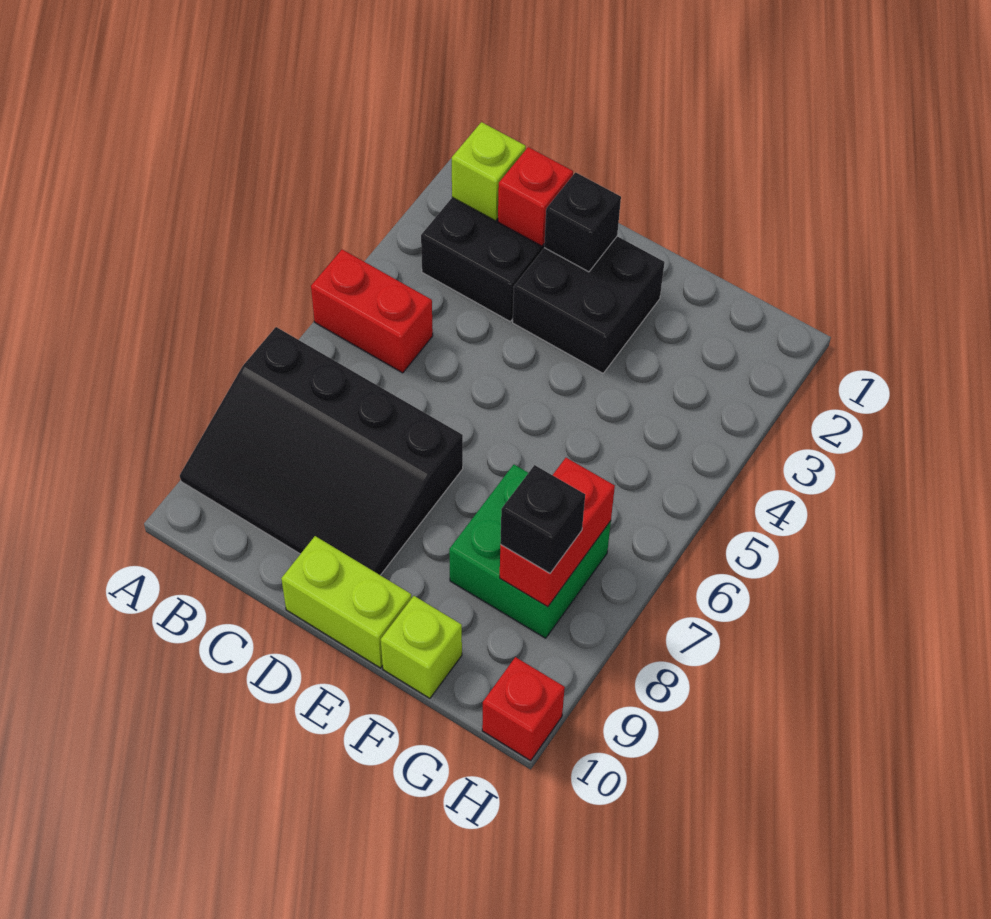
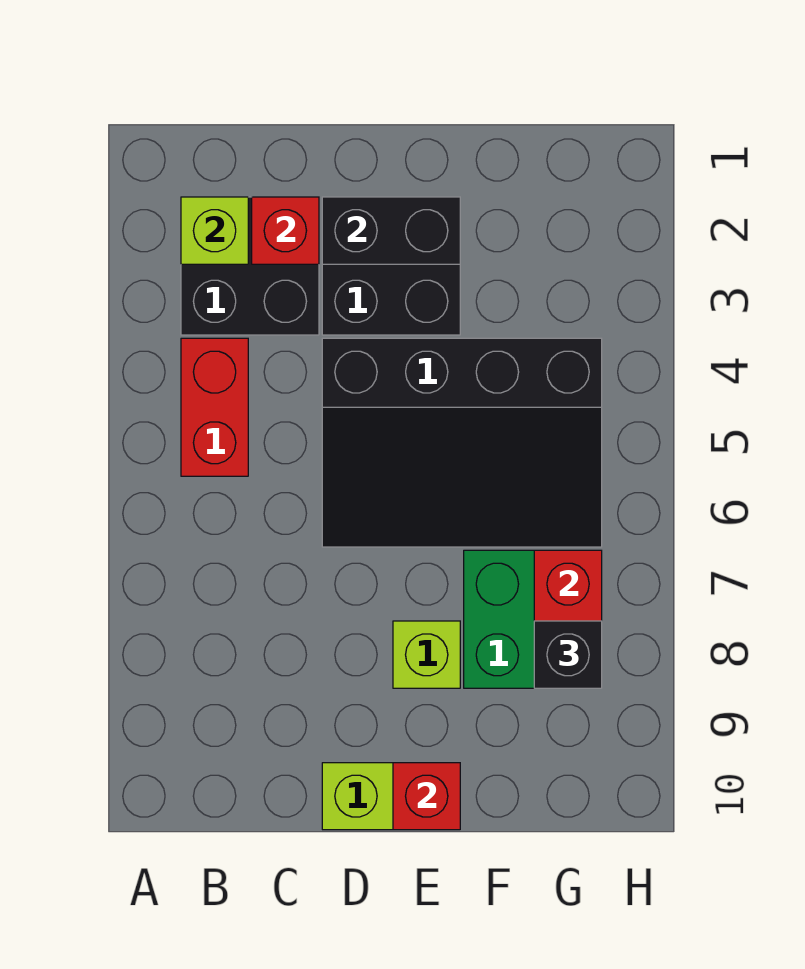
red brick A5:B5 level 1 -> red brick B4:B5 level 1
black slope A7:D9 level 1 top 7 -> black slope D4:G6 level 1 top 4
black brick D2 level 2 -> black brick D2:E2 level 2
lime brick F10 level 1 -> lime brick E8 level 1
red brick H10 level 1 -> red brick E10 level 2

